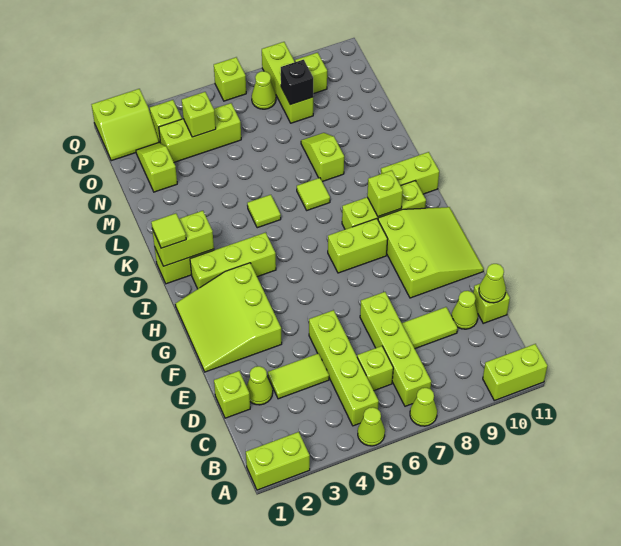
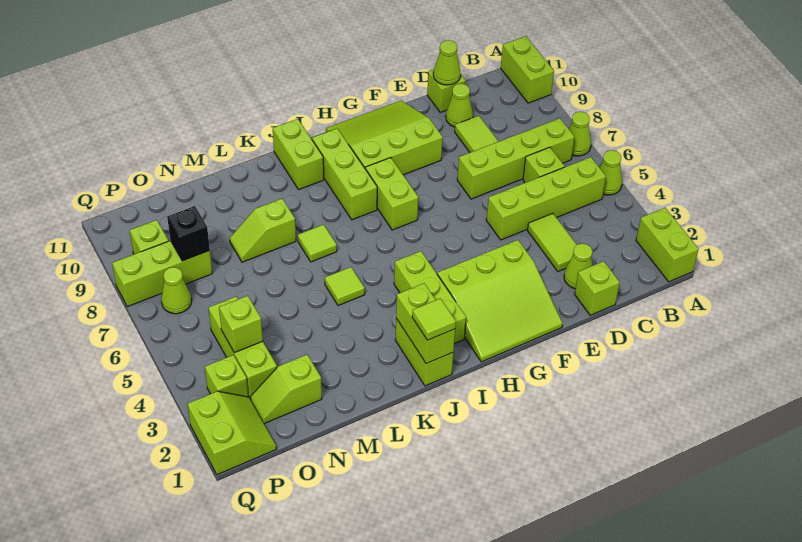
lime brick I9 level 2 -> none
lime brick Q6 level 1 -> none

